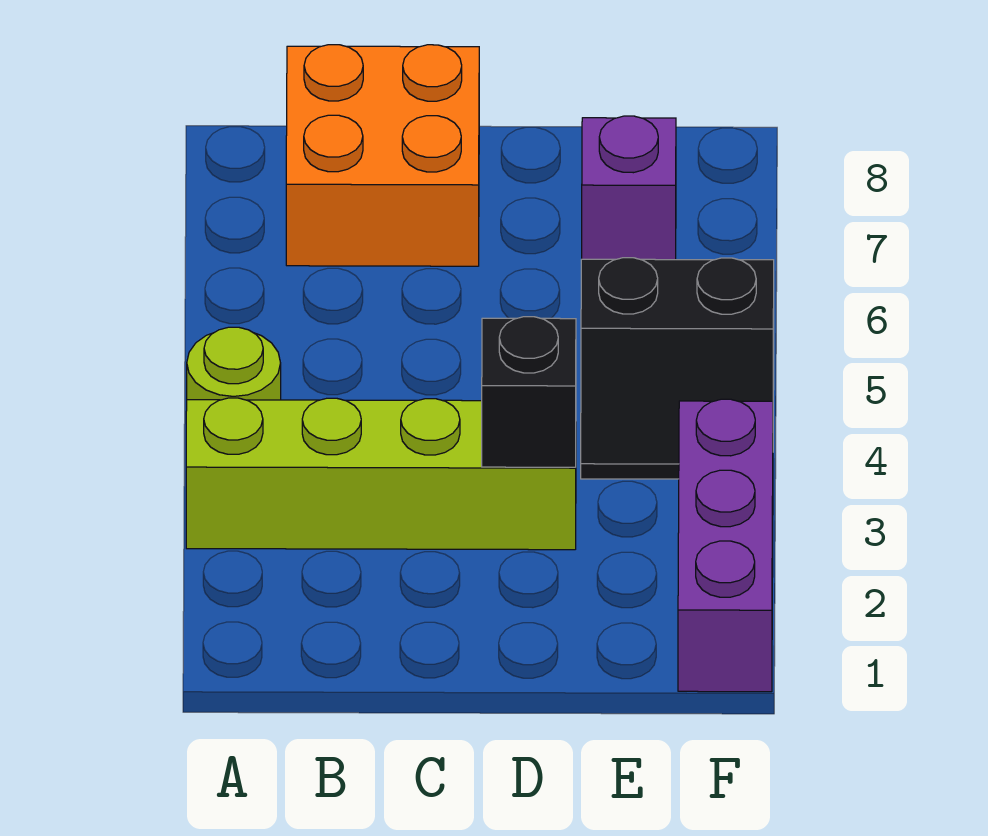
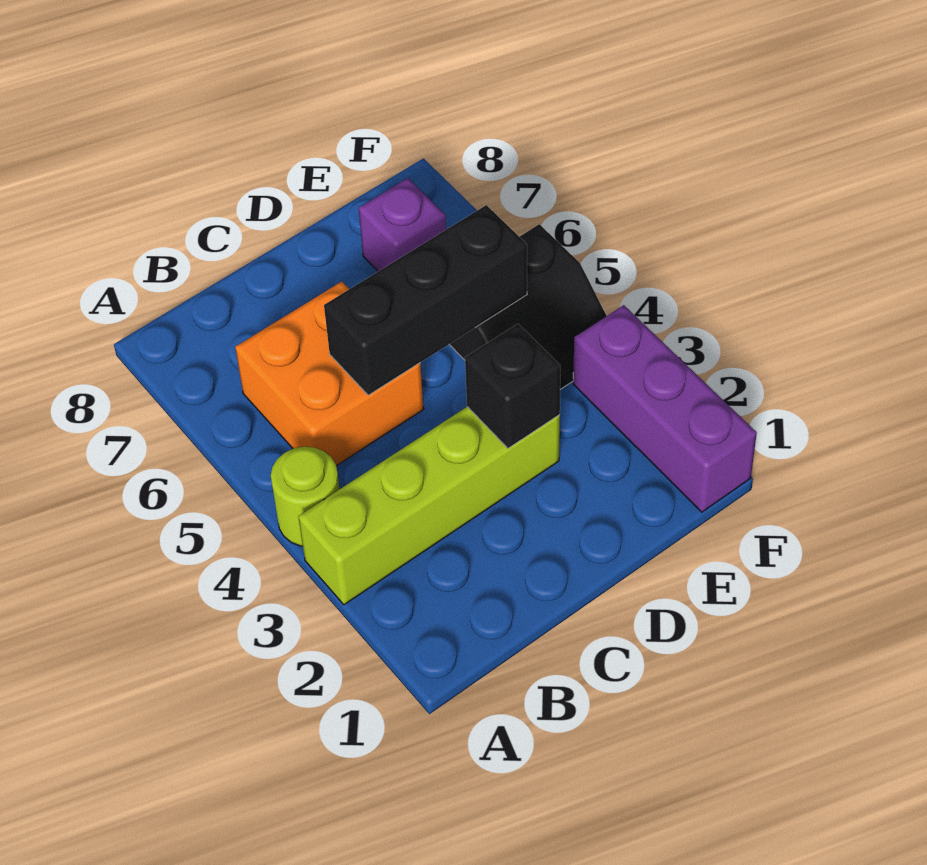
orange brick B7:C8 level 1 -> orange brick B5:C6 level 1
none -> black brick C5:E5 level 2

